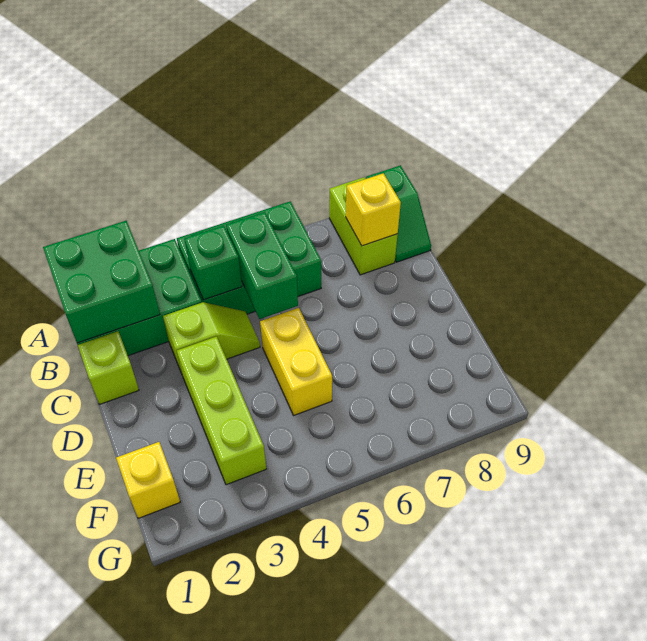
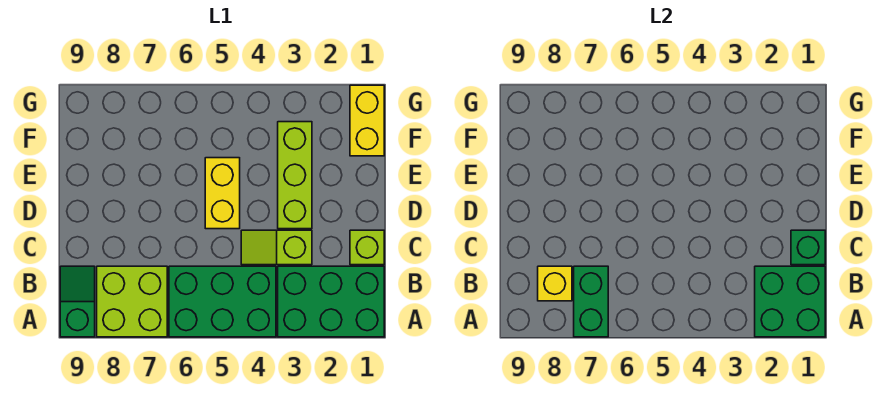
lime brick A8:B8 level 1 -> lime brick A7:B8 level 1
green brick B4 level 2 -> green brick C1 level 2
green brick B5:C5 level 2 -> green brick A7:B7 level 2
yellow brick F1 level 1 -> yellow brick F1:G1 level 1

